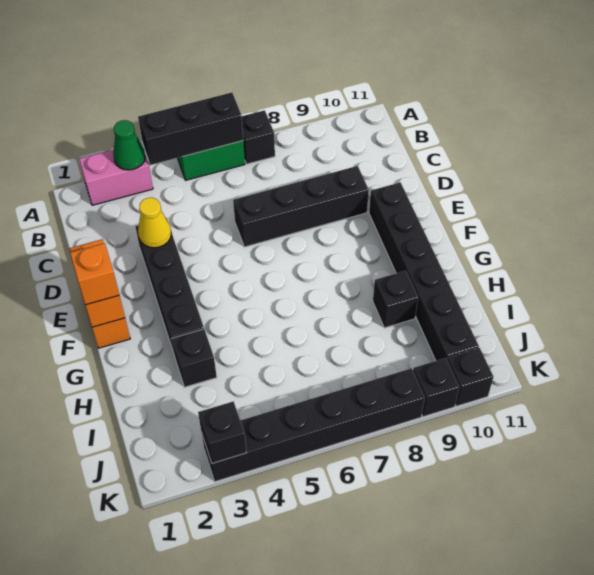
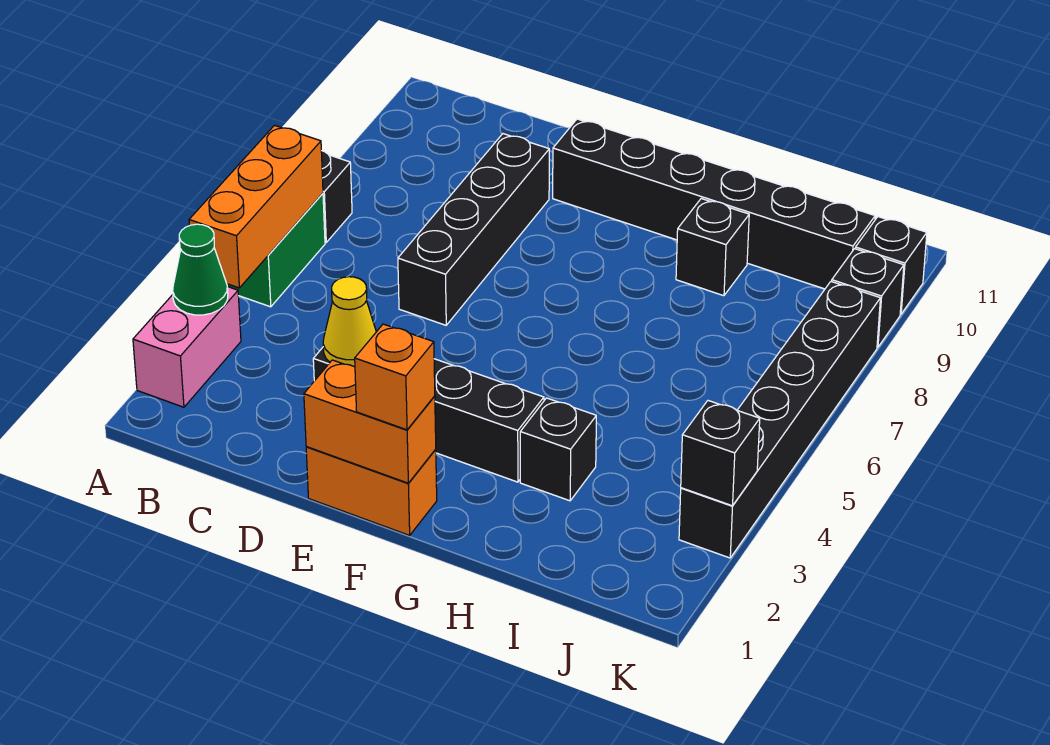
black brick A4:A6 level 2 -> orange brick A4:A6 level 2

